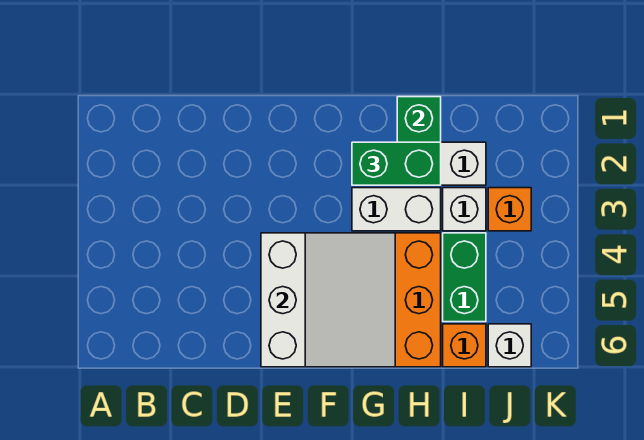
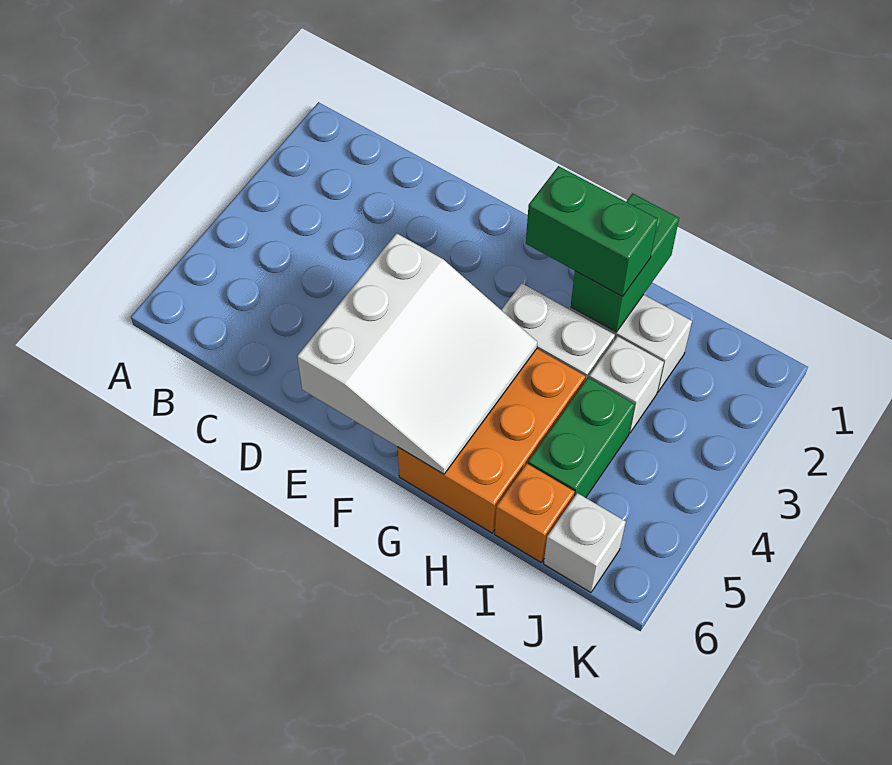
orange brick J3 level 1 -> none

